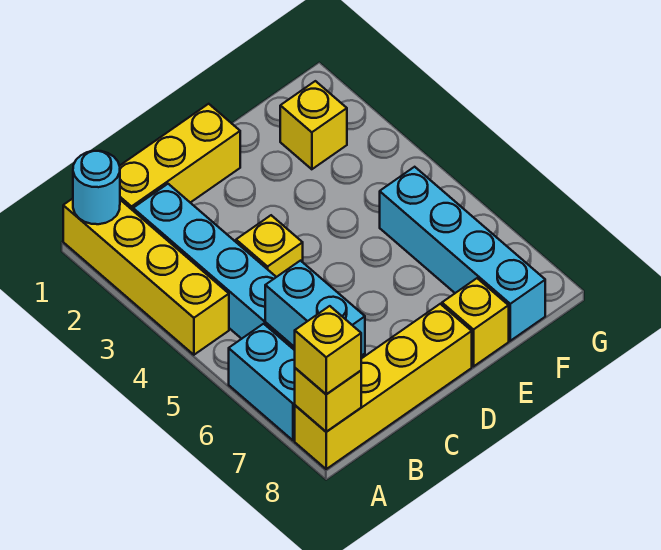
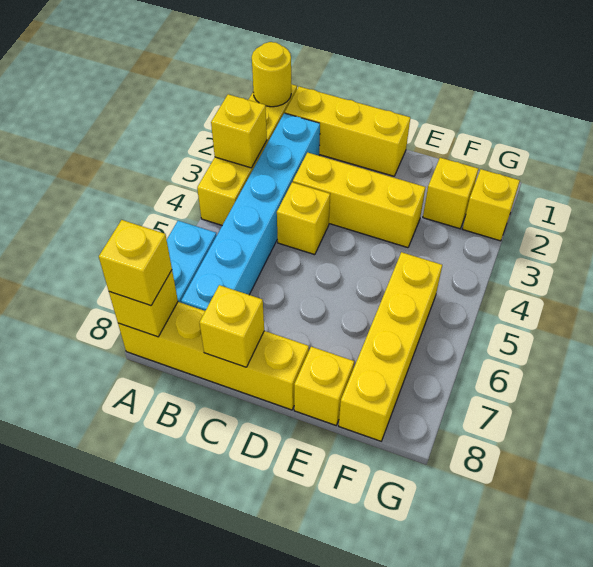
cyan round brick A1 level 2 -> yellow round brick A1 level 2
none -> yellow brick A3 level 2
cyan brick B6:B7 level 2 -> none
none -> yellow brick C3:E3 level 1
none -> yellow brick C8 level 2
cyan brick F5:F8 level 1 -> yellow brick F5:F8 level 1
none -> yellow brick G2 level 1

